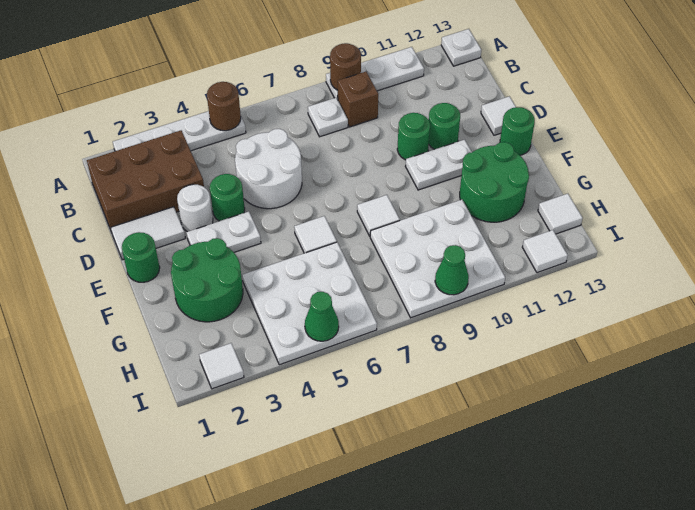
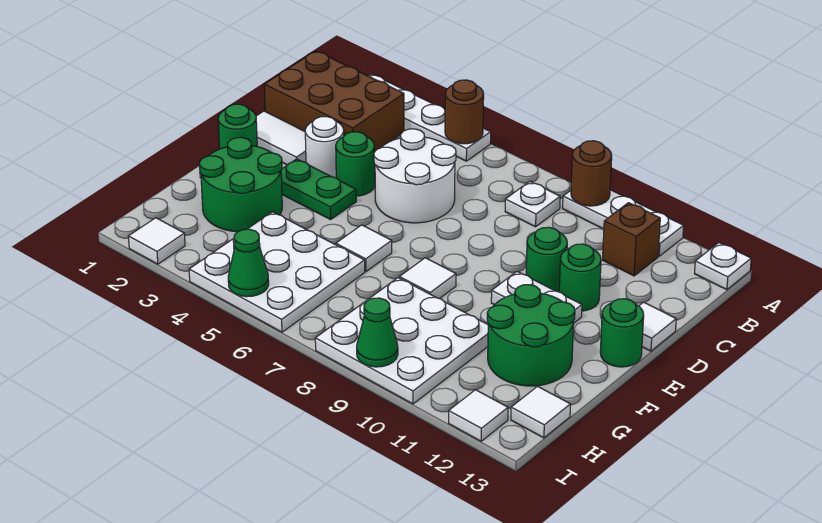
brown brick B9 level 1 -> brown brick B11 level 1
white plate E3:E4 level 1 -> green plate E3:E4 level 1

